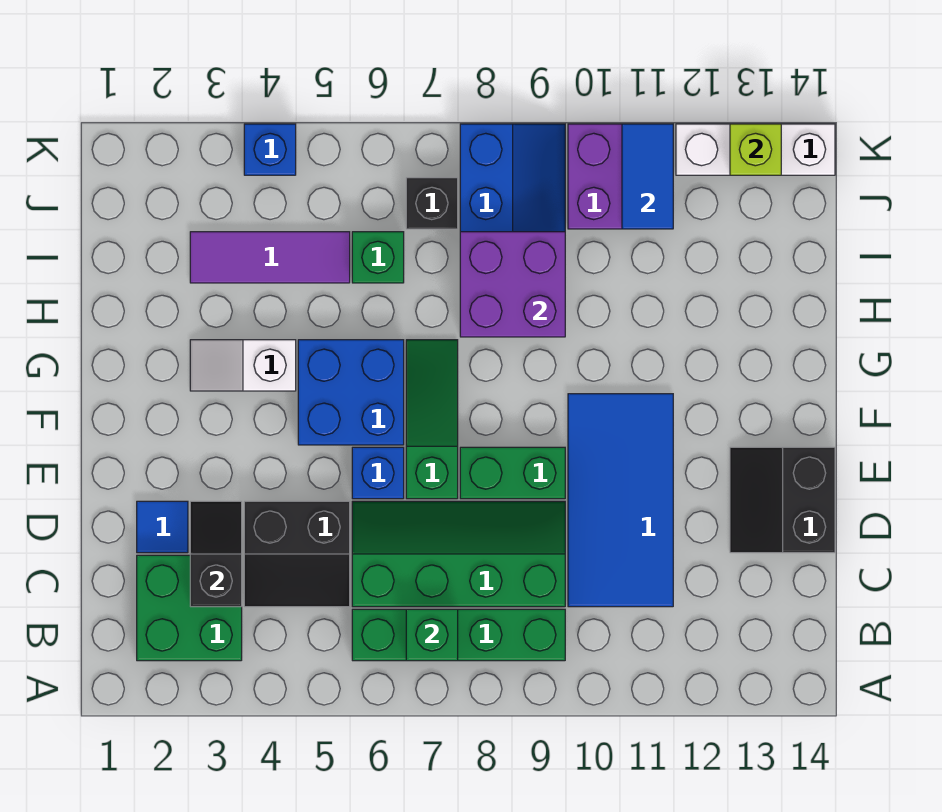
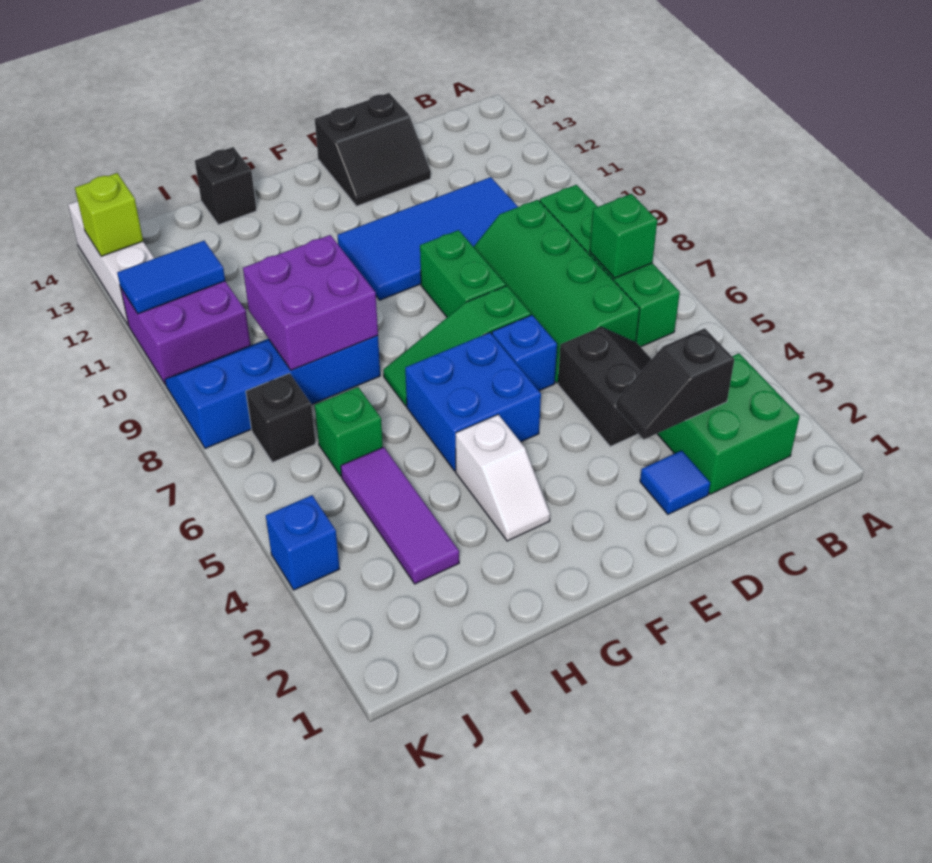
none -> black brick H14 level 1

